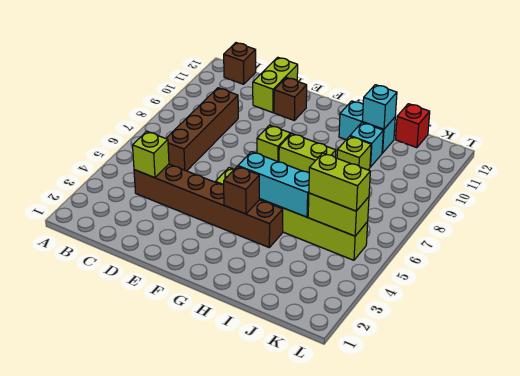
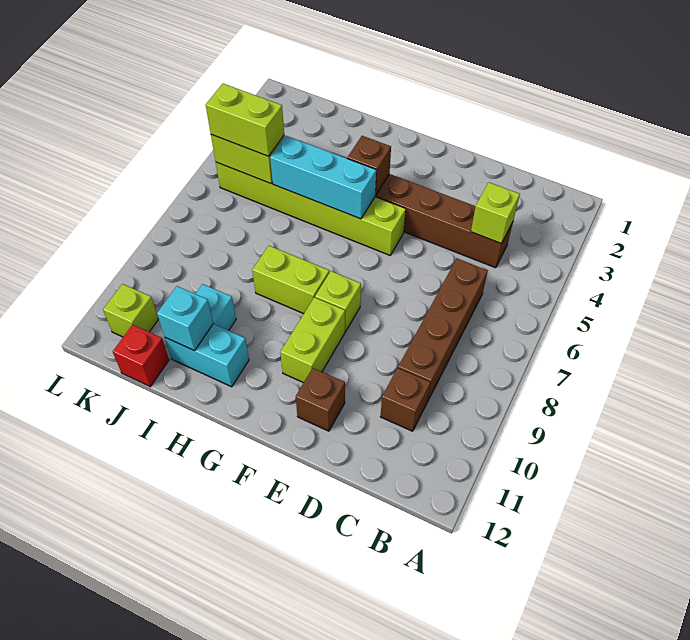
brown brick B12 level 1 -> brown brick C10 level 1
lime brick D11:D12 level 1 -> lime brick F9:F10 level 1
lime brick I9 level 1 -> lime brick K11 level 1

